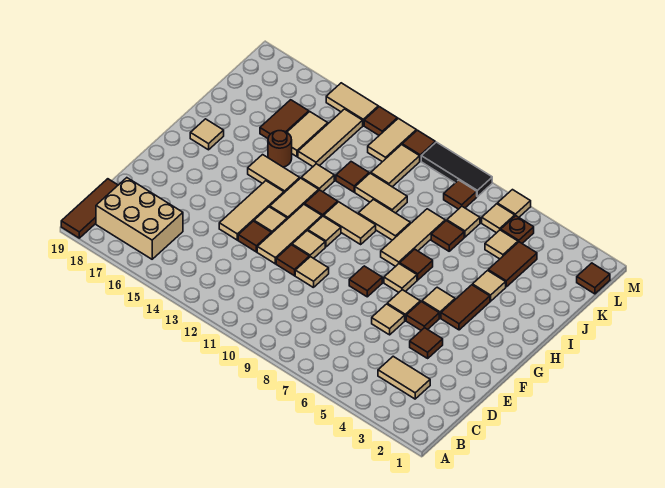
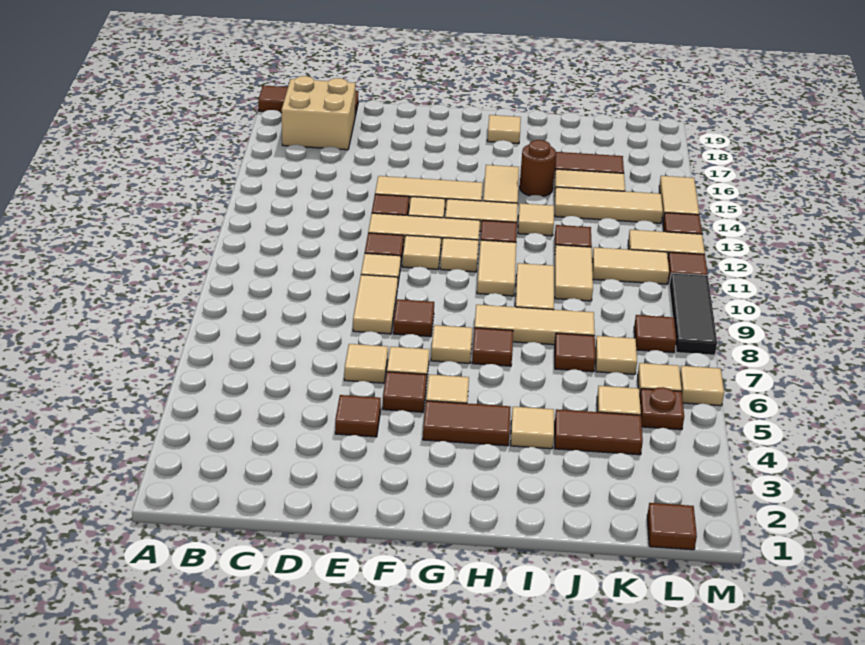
tan brick B16:C18 level 1 -> tan brick B17:C18 level 1
tan tile C3:C4 level 1 -> tan tile E8:E9 level 1

